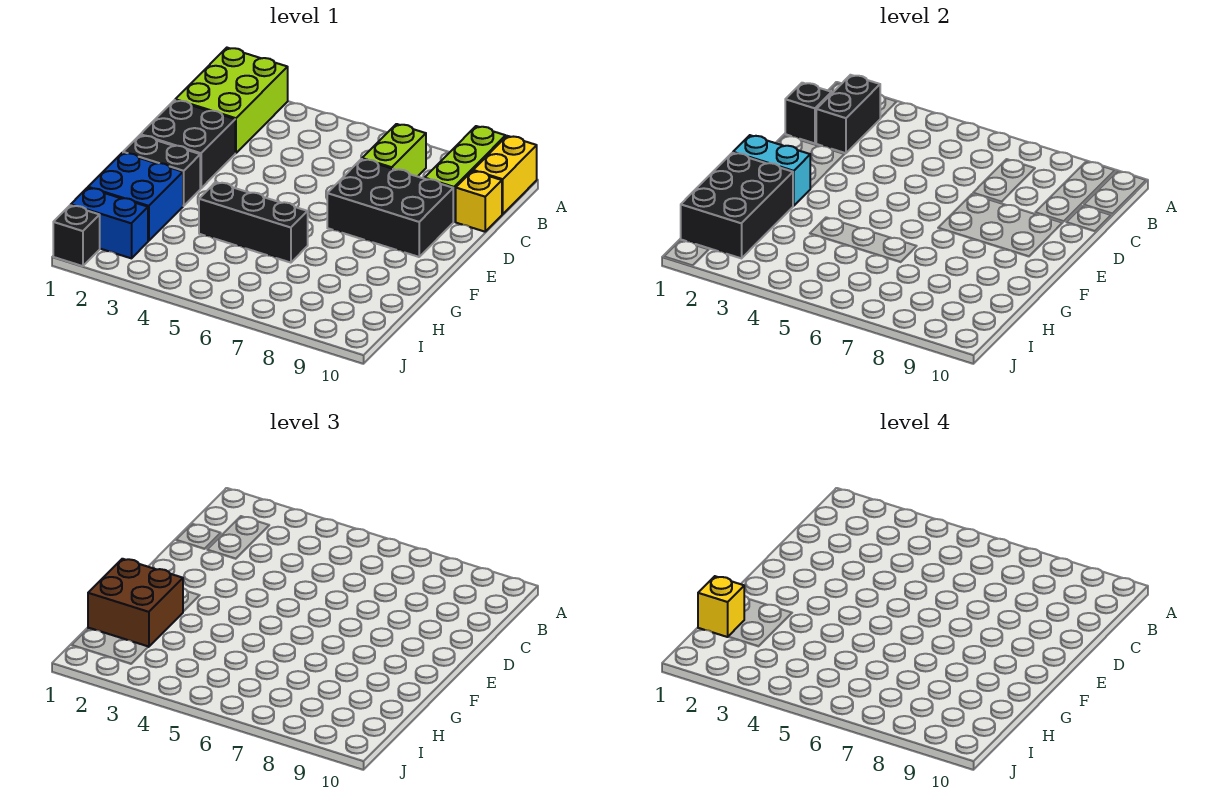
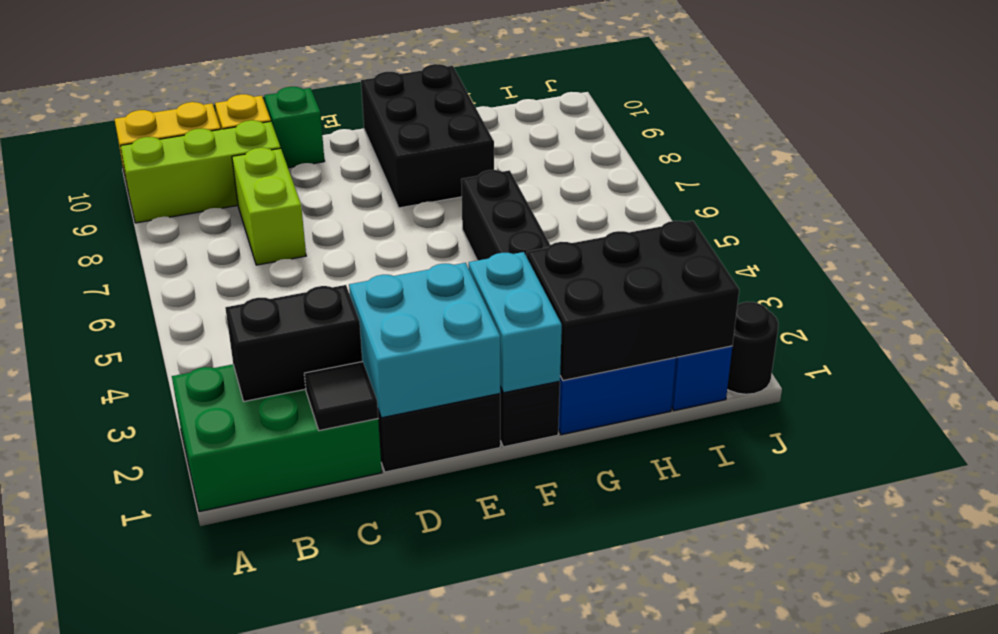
lime brick A1:C2 level 1 -> green brick A1:C2 level 1
lime brick B7:C7 level 1 -> lime brick C7:C8 level 1
black brick C1 level 2 -> black tile C1 level 2
none -> cyan brick D1:E2 level 2
black brick D7:E9 level 1 -> black brick F8:G10 level 1
none -> green brick D10 level 1
brown brick G1:H2 level 3 -> none
yellow brick H1 level 4 -> none
black brick J1 level 1 -> black round brick J1 level 1

